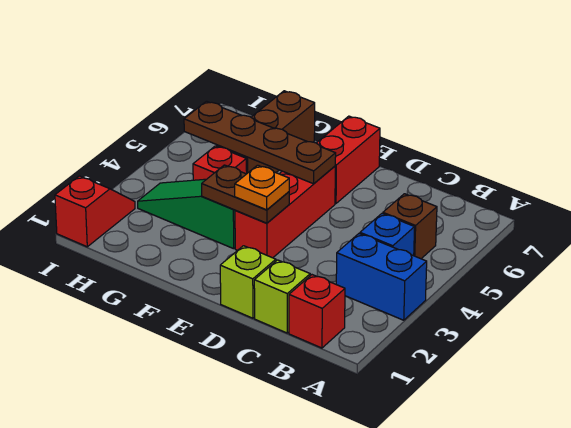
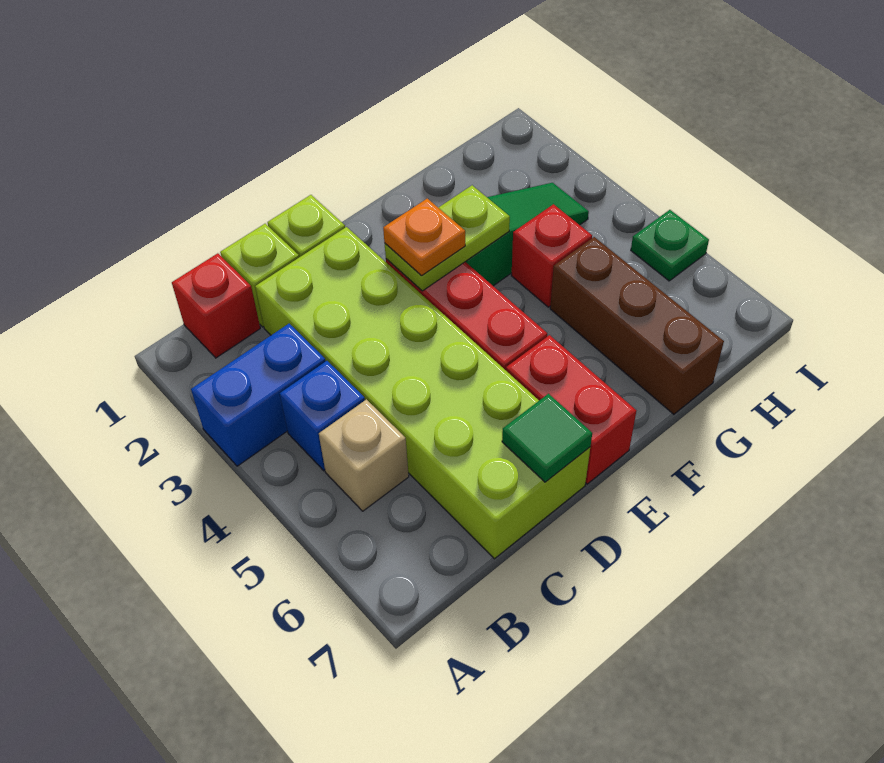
brown brick B5 level 1 -> tan brick B5 level 1
none -> lime brick C2:D7 level 1
none -> green tile D7 level 2
brown plate E3:F3 level 2 -> lime plate E3:F3 level 2
brown plate E5:H5 level 2 -> none
red slope I1:I2 level 1 top 1 -> none
none -> green plate I5 level 1

